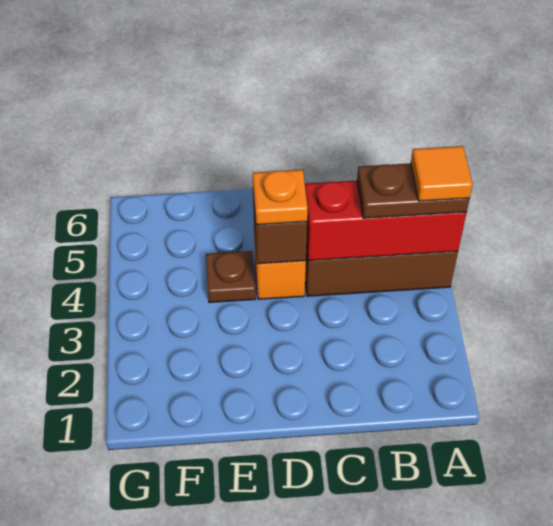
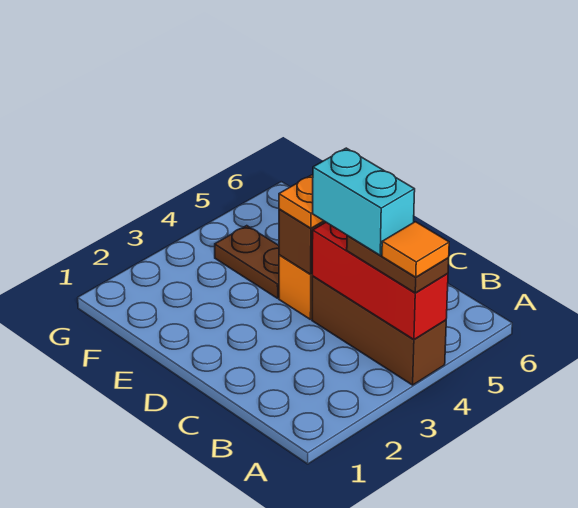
none -> cyan brick B4:C4 level 4
brown plate E4 level 1 -> brown plate E4:F4 level 1

